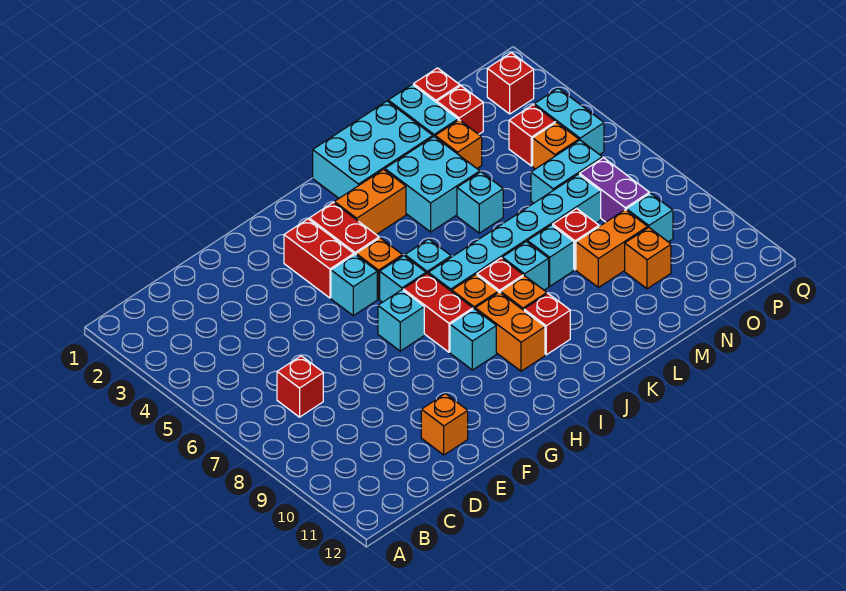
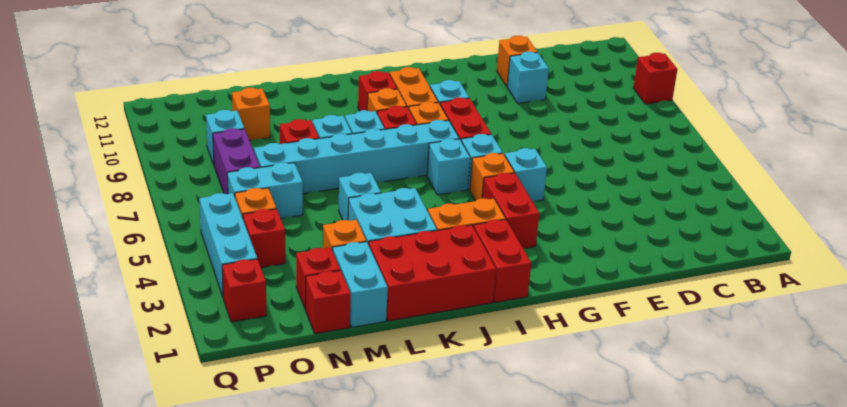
red brick C7 level 1 -> red brick A9 level 1
red brick G3:G4 level 1 -> red brick I1:I2 level 1
cyan brick G7 level 1 -> cyan brick E10 level 1
cyan brick J1:L2 level 1 -> red brick J1:L2 level 1
orange brick M9:N9 level 1 -> none
cyan brick P4:P5 level 1 -> cyan brick P3:P5 level 1

